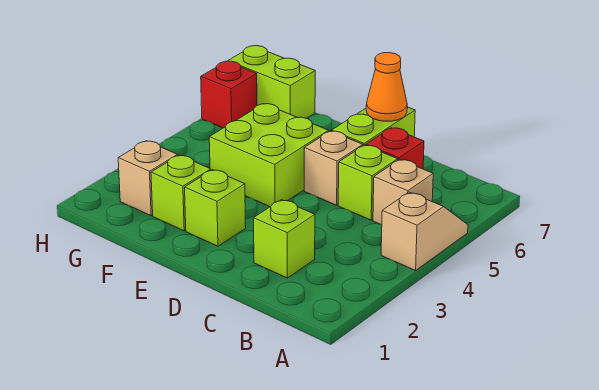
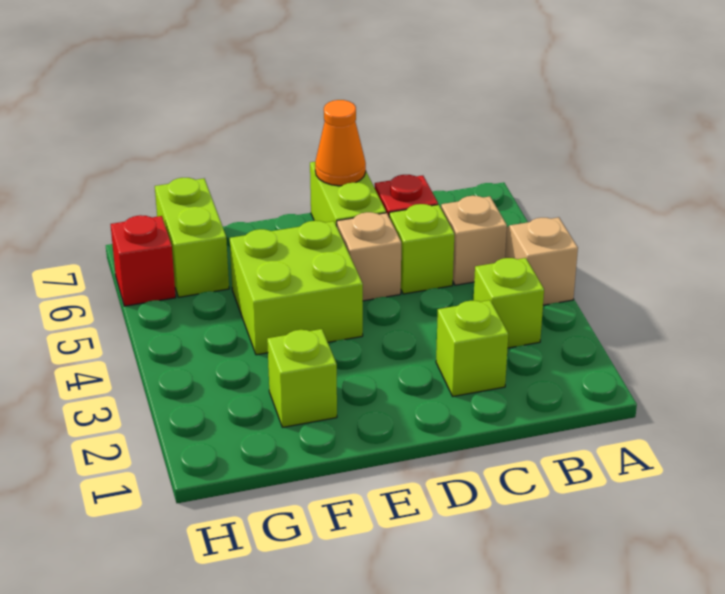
lime brick E2 level 1 -> lime brick B3 level 1
tan brick G2 level 1 -> none
lime brick G7:H7 level 1 -> lime brick G6:G7 level 1

